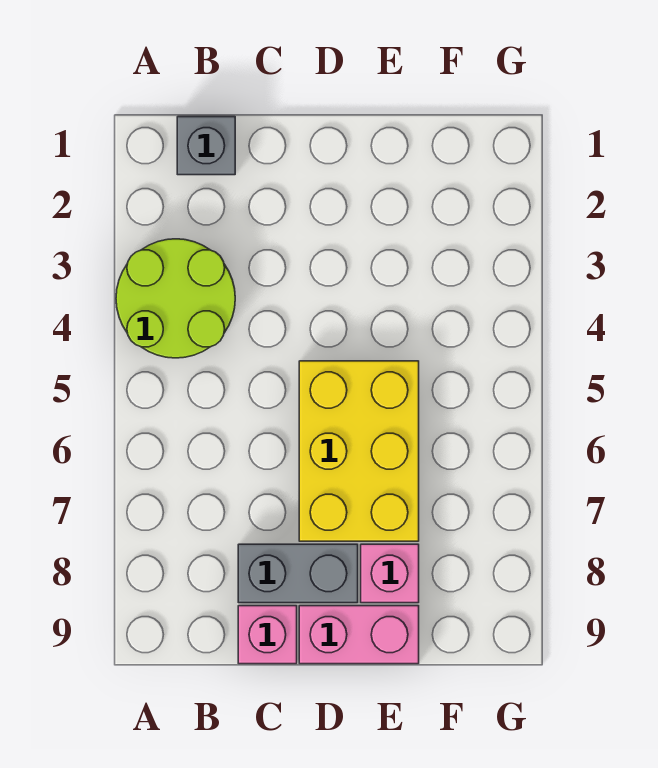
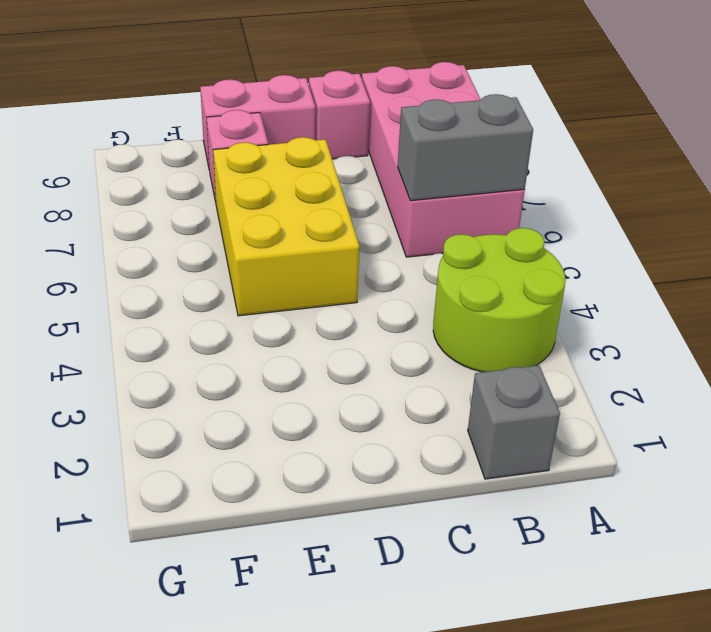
none -> pink brick A6:B9 level 1
grey brick C8:D8 level 1 -> grey brick A6:B6 level 2

